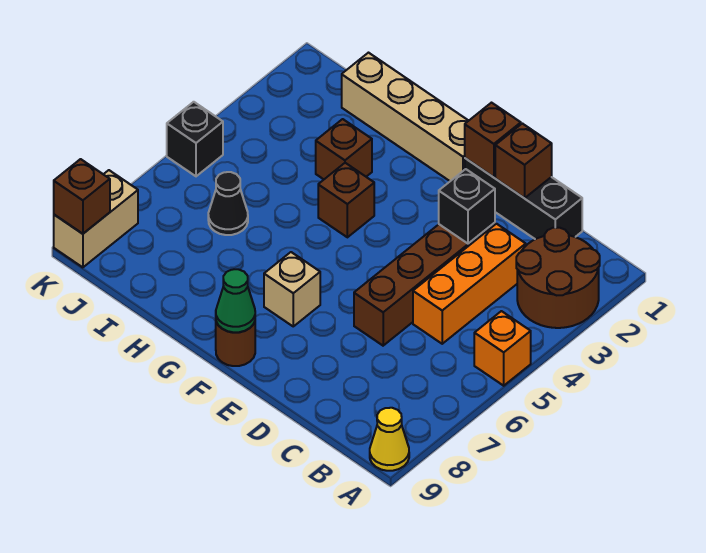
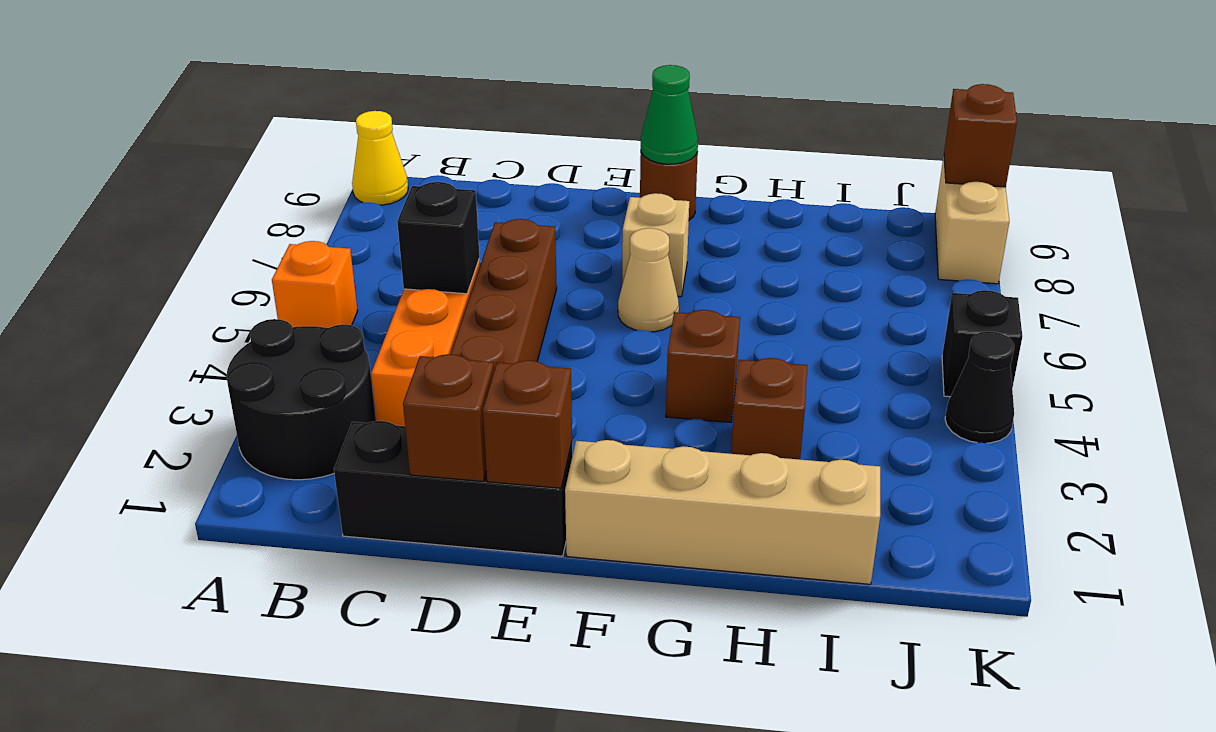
brown round brick A2:B3 level 1 -> black round brick A2:B3 level 1
black brick D3 level 2 -> black brick C5 level 2
none -> tan cone F6 level 1
black cone I6 level 1 -> black cone K4 level 1

